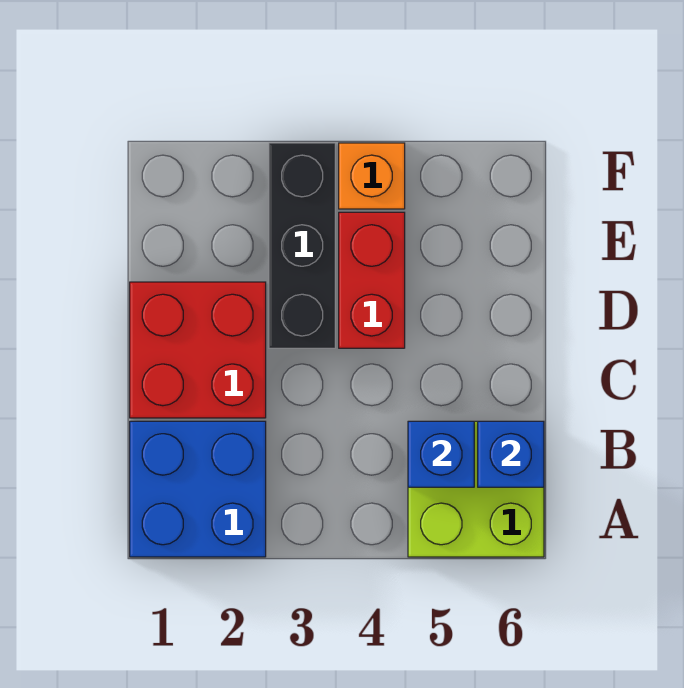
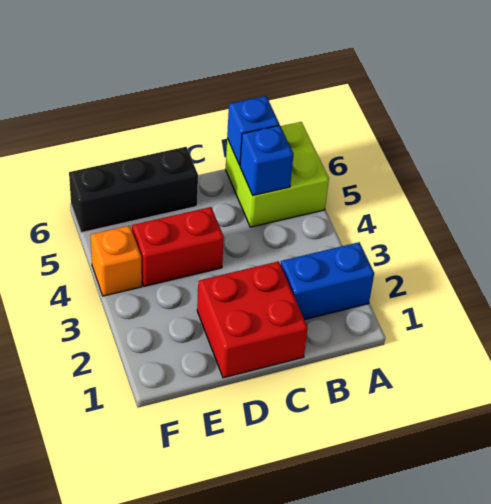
blue brick A1:B2 level 1 -> blue brick A2:B2 level 1
black brick D3:F3 level 1 -> black brick D6:F6 level 1

